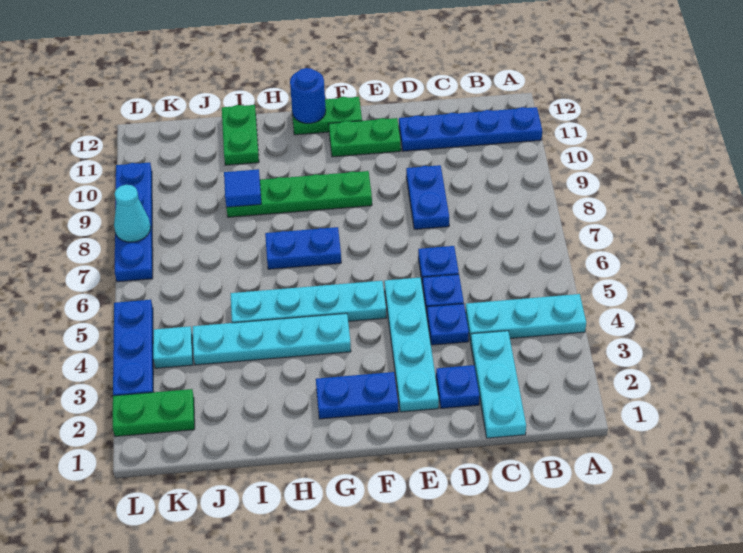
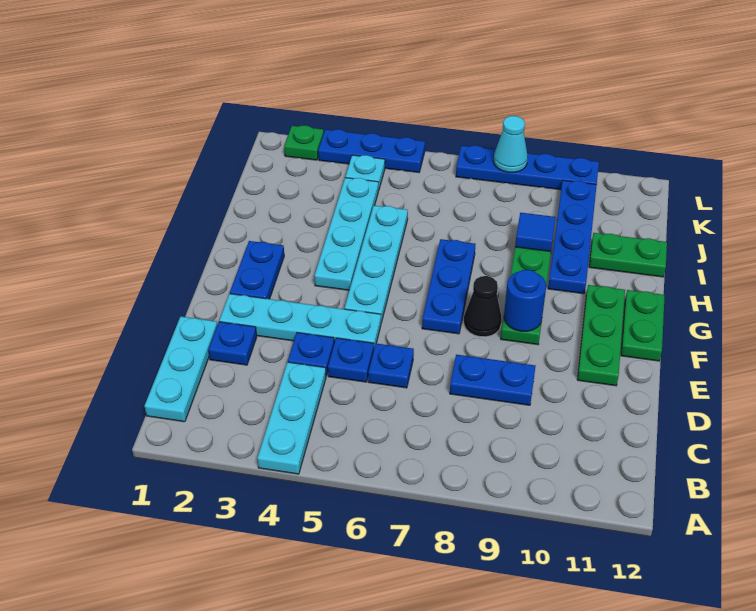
blue plate A11:D11 level 1 -> blue plate H10:K10 level 1
cyan plate C1:C3 level 1 -> cyan plate B1:D1 level 1
green plate E11:F11 level 1 -> green plate E11:G11 level 1
none -> black cone F8 level 1
blue plate G7:H7 level 1 -> blue plate F7:H7 level 1
blue round brick G12 level 2 -> blue round brick F9 level 2
green plate K2:L2 level 1 -> green plate L2 level 1

